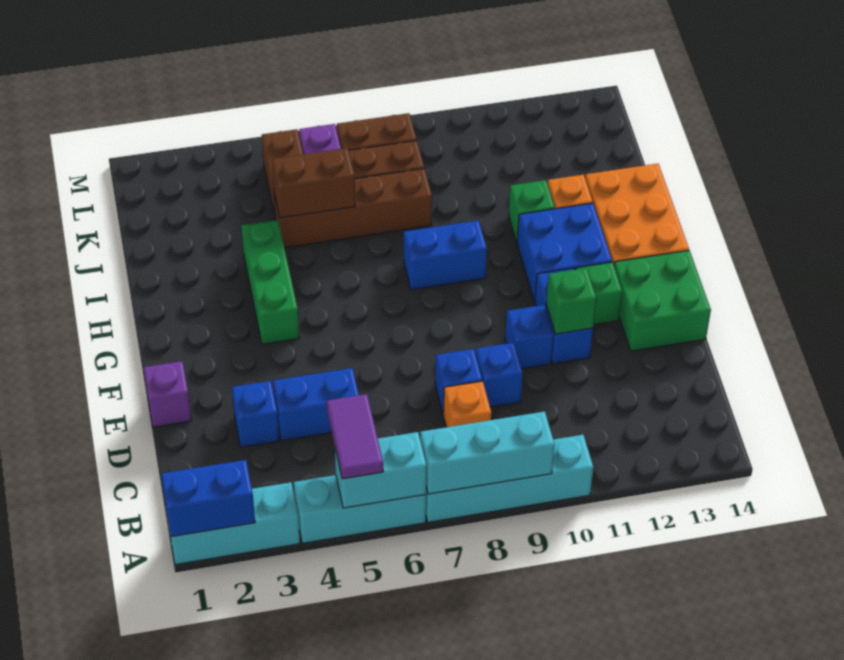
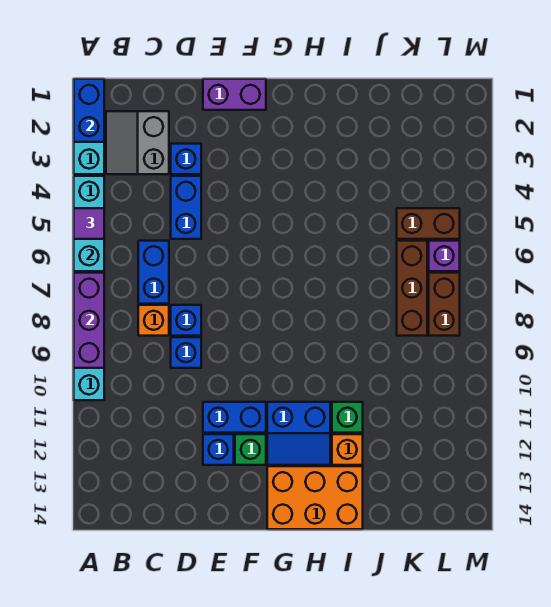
purple tile A5:B5 level 3 -> purple tile A5 level 3
cyan brick A7:A9 level 2 -> purple brick A7:A9 level 2
none -> grey slope B2:C3 level 1 top C
purple brick E1 level 1 -> purple brick E1:F1 level 1
blue brick E10 level 1 -> blue brick E12 level 1
green brick E11 level 2 -> none
green brick E13:F14 level 1 -> none
green brick G4:I4 level 1 -> none
blue brick G11:H12 level 1 -> blue slope G11:H12 level 1 top 11
blue brick H8:H9 level 1 -> blue brick C6:C7 level 1
brown brick J5:J8 level 1 -> none
brown brick J5:J6 level 2 -> none

